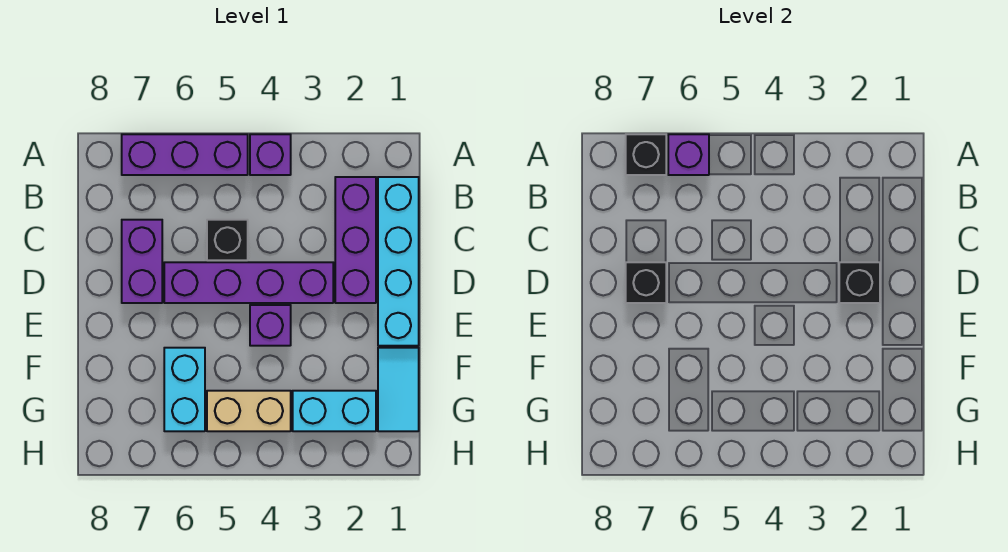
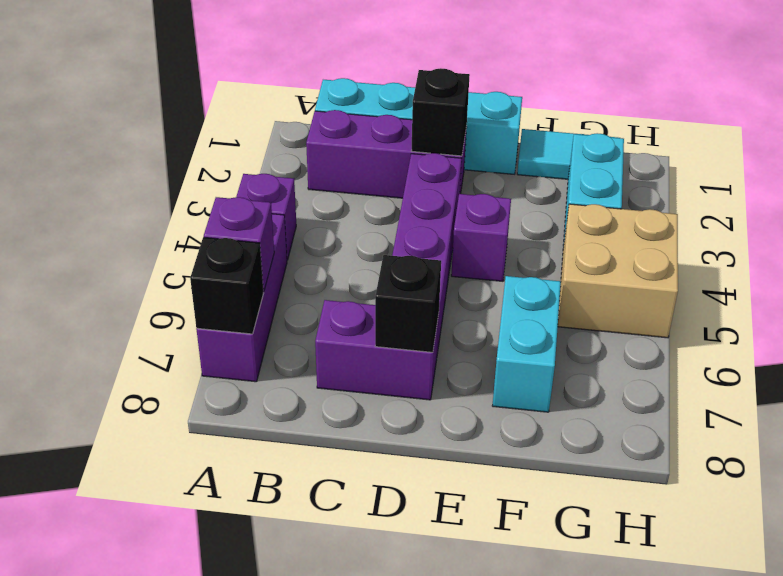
black brick C5 level 1 -> none
cyan brick F6:G6 level 1 -> cyan brick F6:F7 level 1
tan brick G4:G5 level 1 -> tan brick G4:H5 level 1

